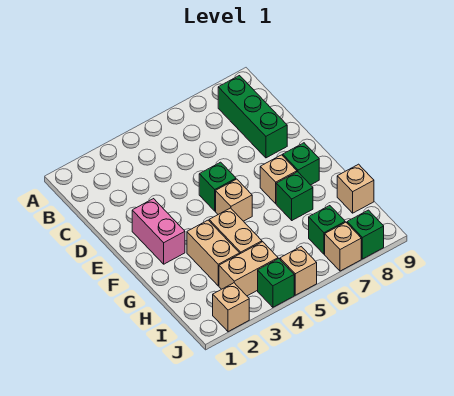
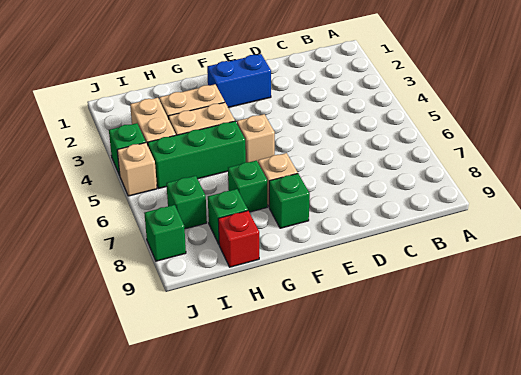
green brick B8:D8 level 1 -> green brick G5:I5 level 1
pink brick E2:F2 level 1 -> blue brick E2:F2 level 1
green brick E5 level 1 -> green brick H8 level 1
tan brick H9 level 1 -> red brick H9 level 1
tan brick J2 level 1 -> none
tan brick J7 level 1 -> none

